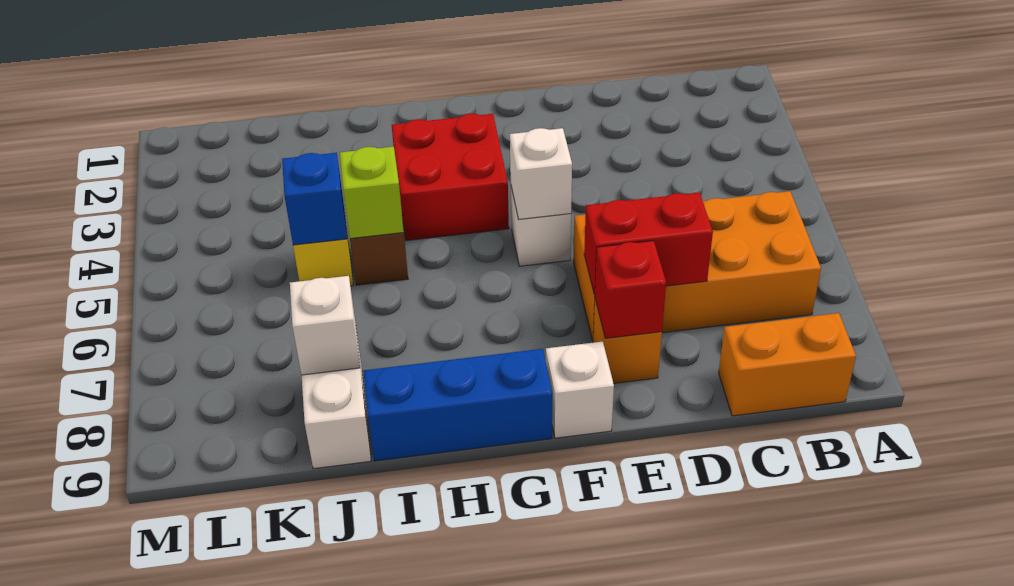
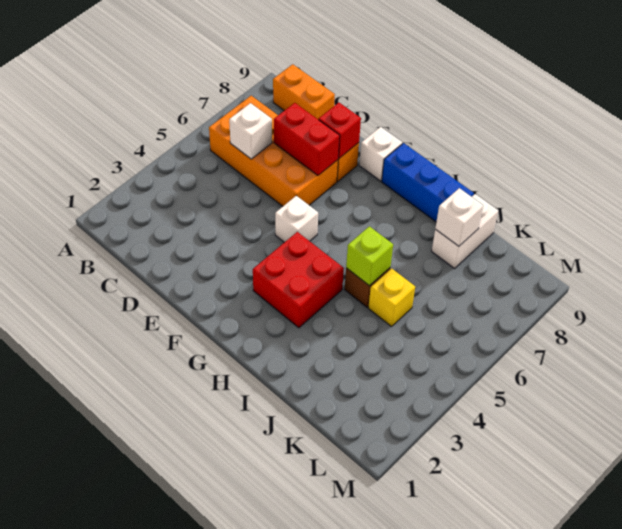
white brick F5 level 2 -> white brick C6 level 2
blue brick J5 level 2 -> none

